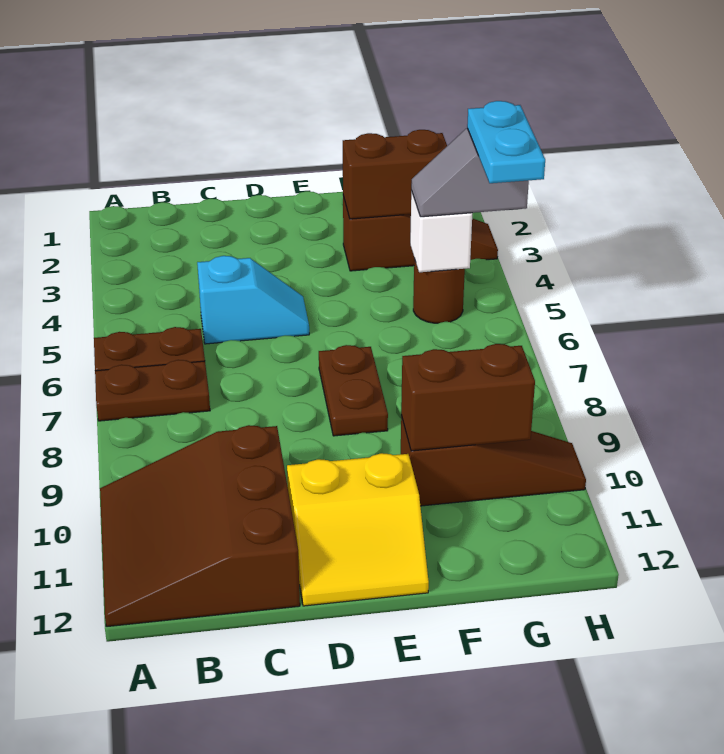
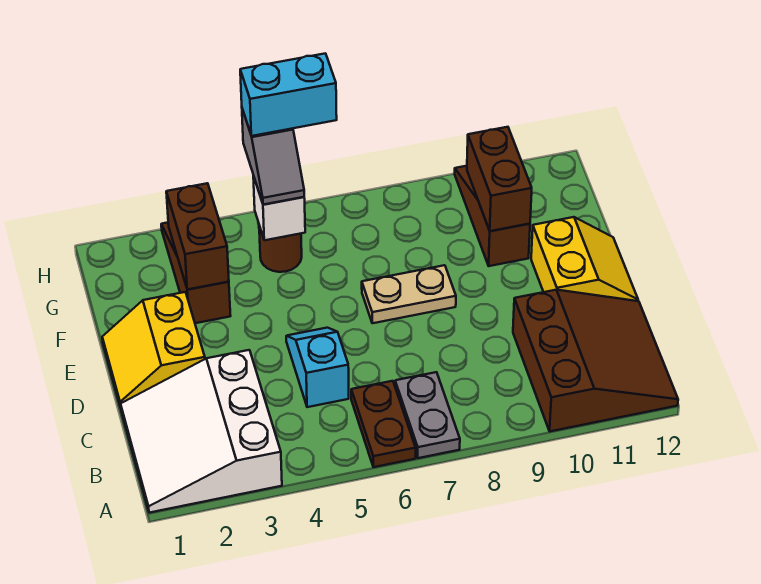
none -> white slope A1:C3 level 1 top 3
brown plate A7:B7 level 1 -> grey plate A7:B7 level 1
brown slope A10:C12 level 1 top C -> brown slope A10:C12 level 1 top 10
none -> yellow slope D1:E2 level 1 top 2
brown plate E7:E8 level 1 -> tan plate E7:E8 level 1
cyan plate H5:H6 level 4 -> cyan brick H5:H6 level 4

